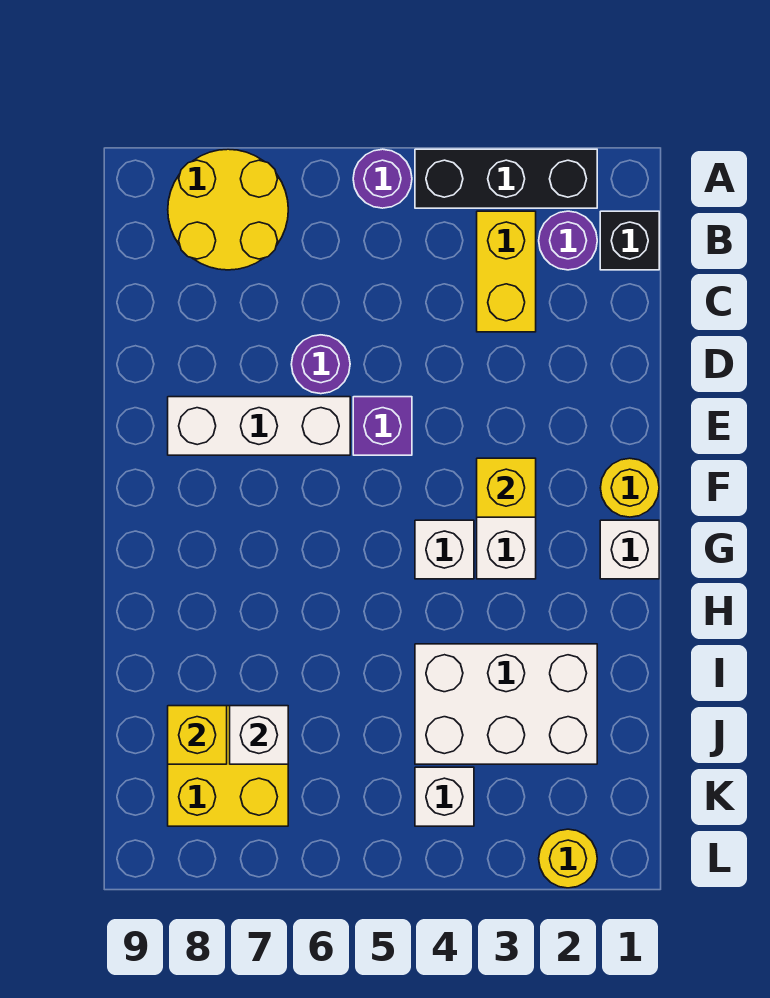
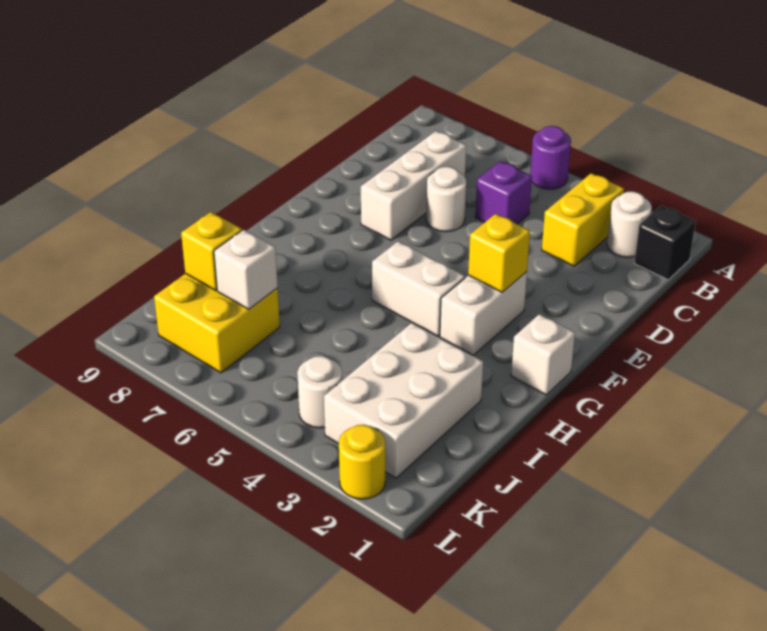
black brick A2:A4 level 1 -> none
yellow round brick A7:B8 level 1 -> none
purple round brick B2 level 1 -> white round brick B2 level 1
purple round brick D6 level 1 -> white round brick D6 level 1
purple brick E5 level 1 -> purple brick C5 level 1
white brick E6:E8 level 1 -> white brick C7:E7 level 1
yellow round brick F1 level 1 -> none
white brick G4 level 1 -> white brick G4:G5 level 1
white brick I2:J4 level 1 -> white brick I2:K3 level 1
white brick K4 level 1 -> white round brick K4 level 1

